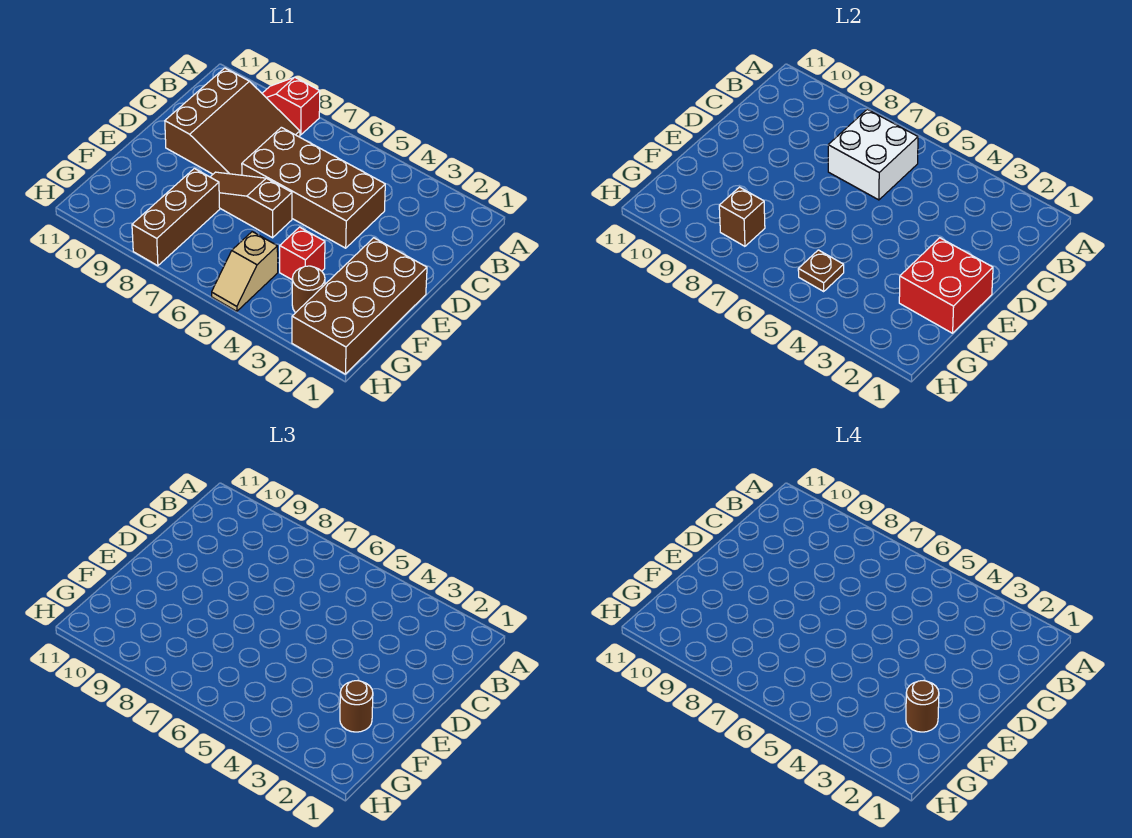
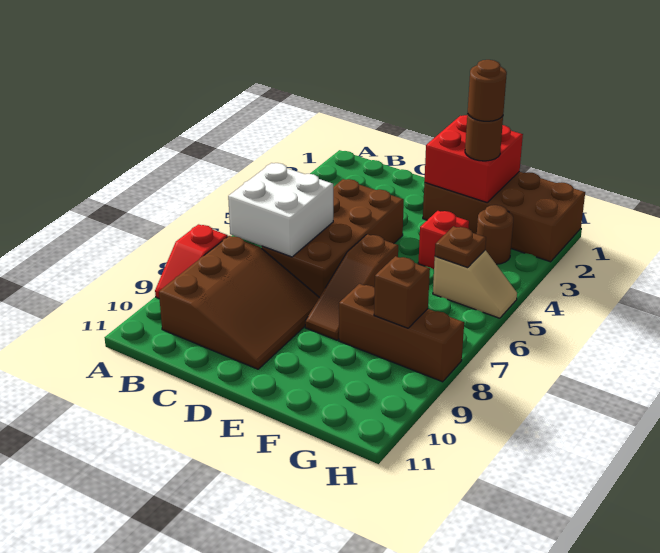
brown slope B8:D10 level 1 top 10 -> brown slope B8:D10 level 1 top B

